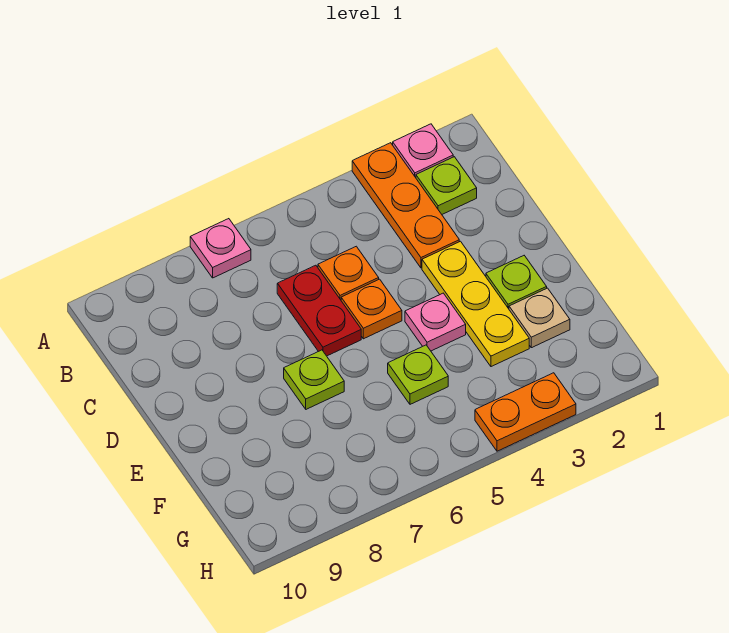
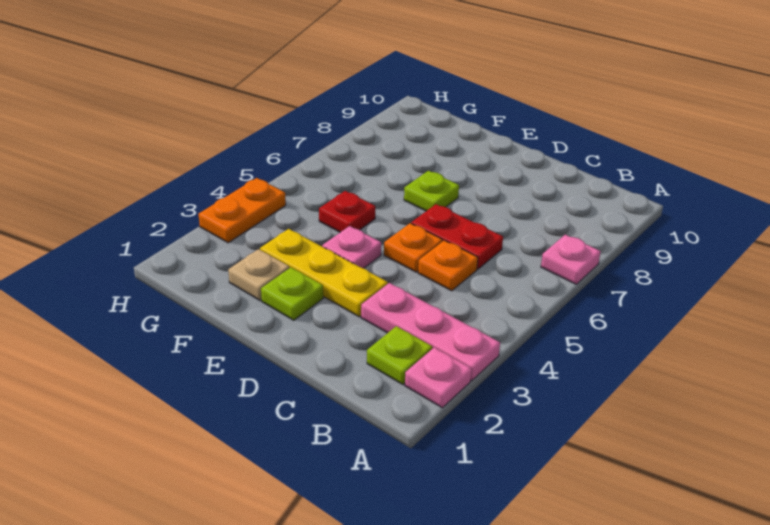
orange plate A3:C3 level 1 -> pink plate A3:C3 level 1
lime plate F5 level 1 -> red plate F5 level 1

